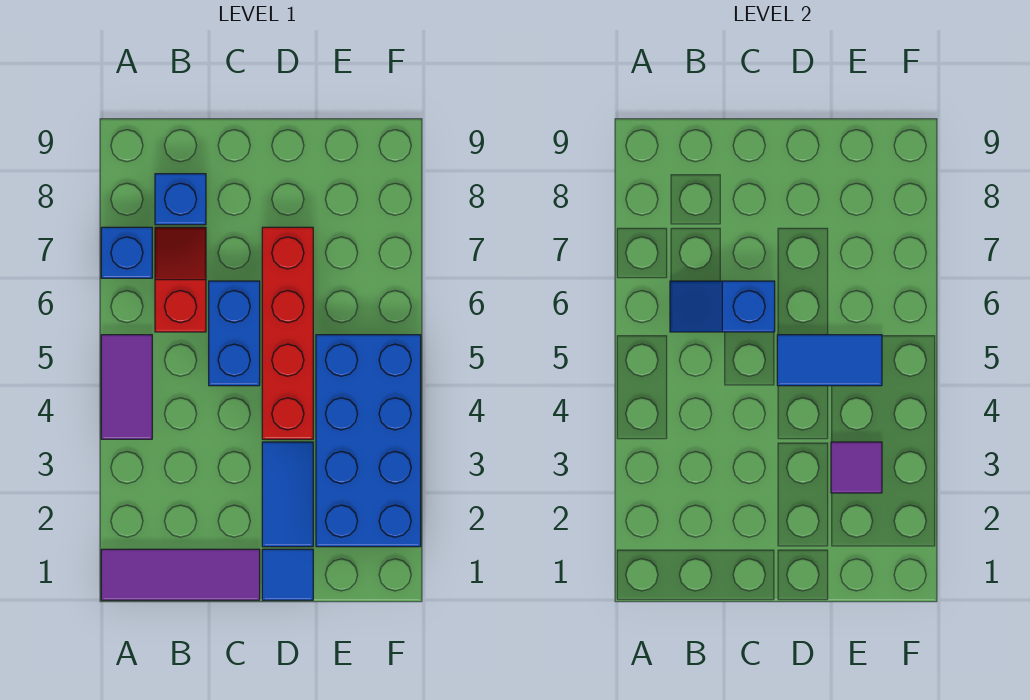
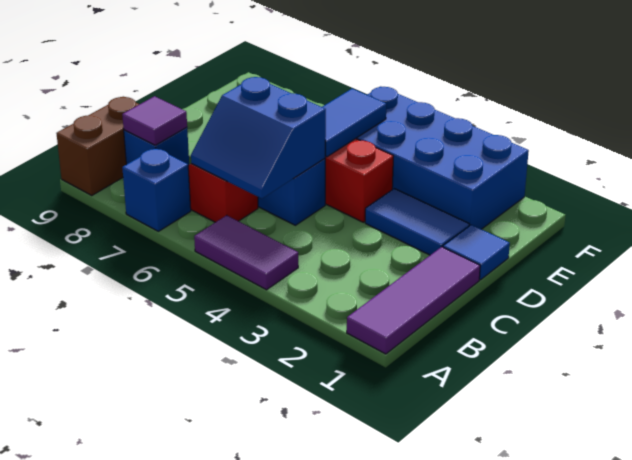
none -> brown brick A9:B9 level 1
blue slope B6:C6 level 2 top C -> blue slope B5:C6 level 2 top C
purple tile E3 level 2 -> purple tile B8 level 2

